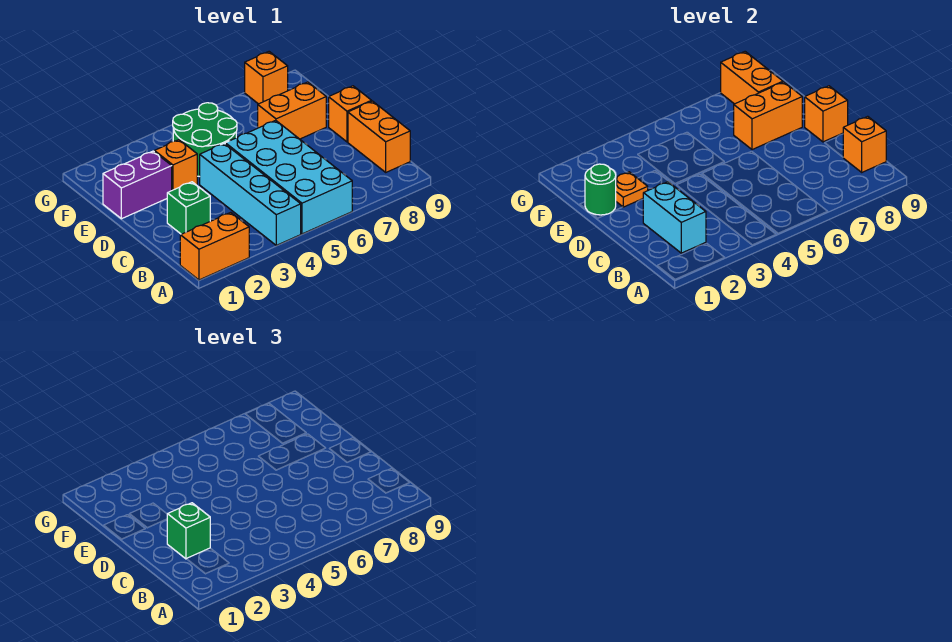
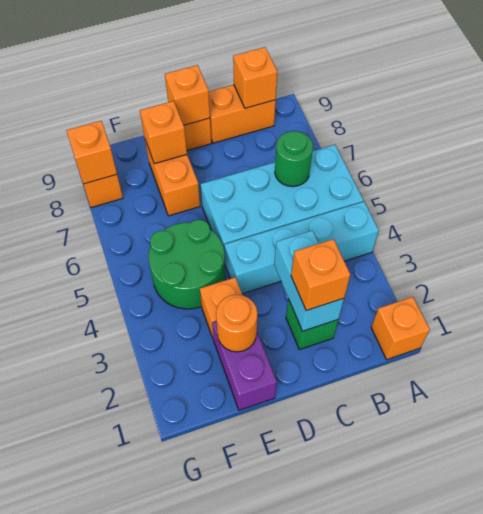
orange brick A1:A2 level 1 -> orange brick A1 level 1
cyan brick B2:C2 level 2 -> cyan brick C2:C3 level 2
green brick C2 level 3 -> orange brick C2 level 3
green round brick E1 level 2 -> green round brick B6 level 2
orange plate E2 level 2 -> orange round brick E2 level 2
orange brick E7:E8 level 2 -> orange brick E8 level 2
orange brick F8:G8 level 2 -> orange brick G8 level 2

